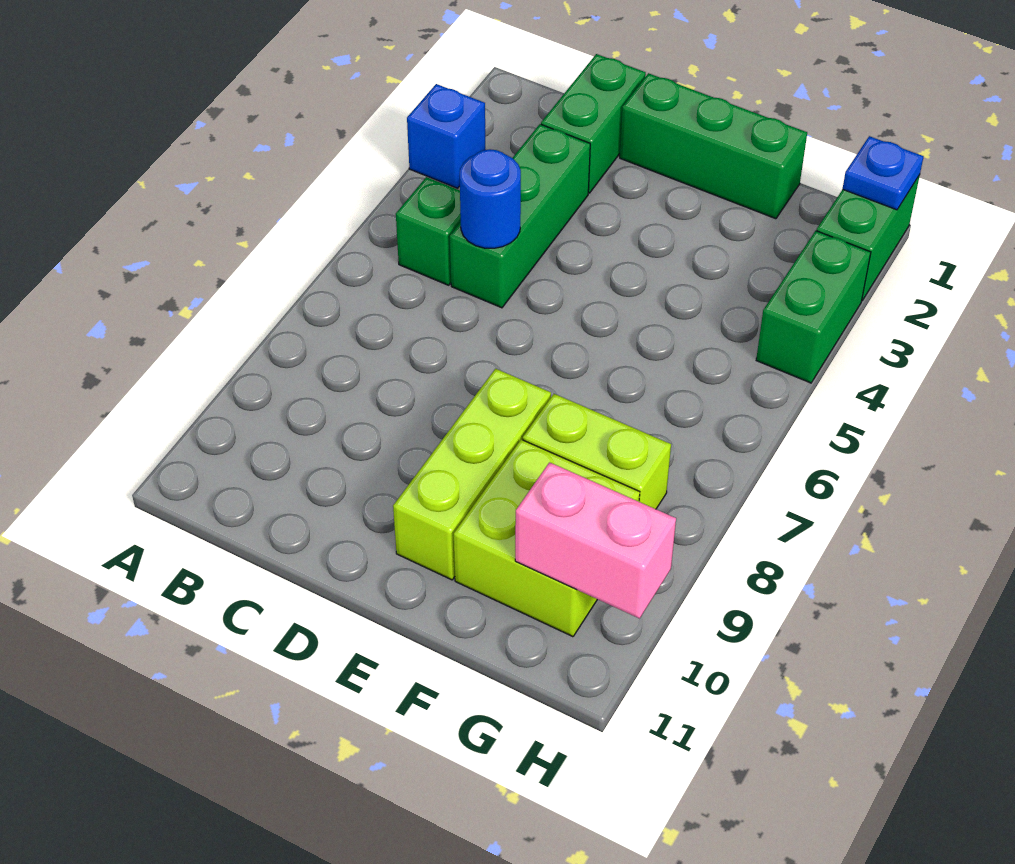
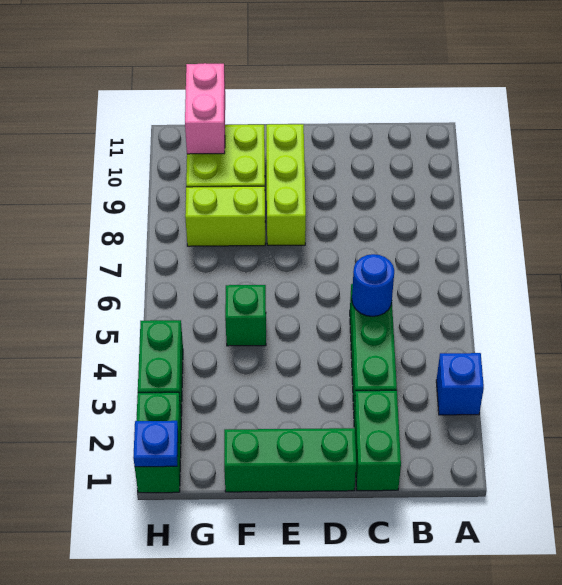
green brick B5 level 1 -> green brick F5 level 1
pink brick G10:H10 level 2 -> pink brick G10:G11 level 2

